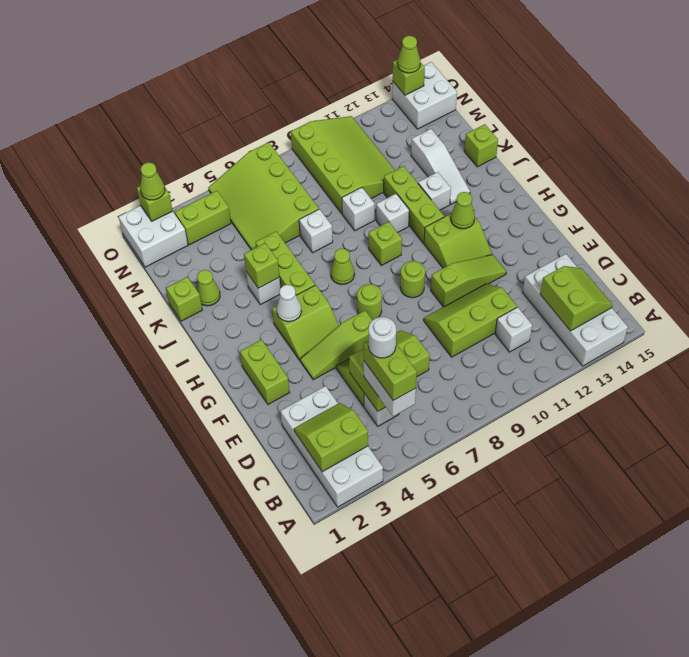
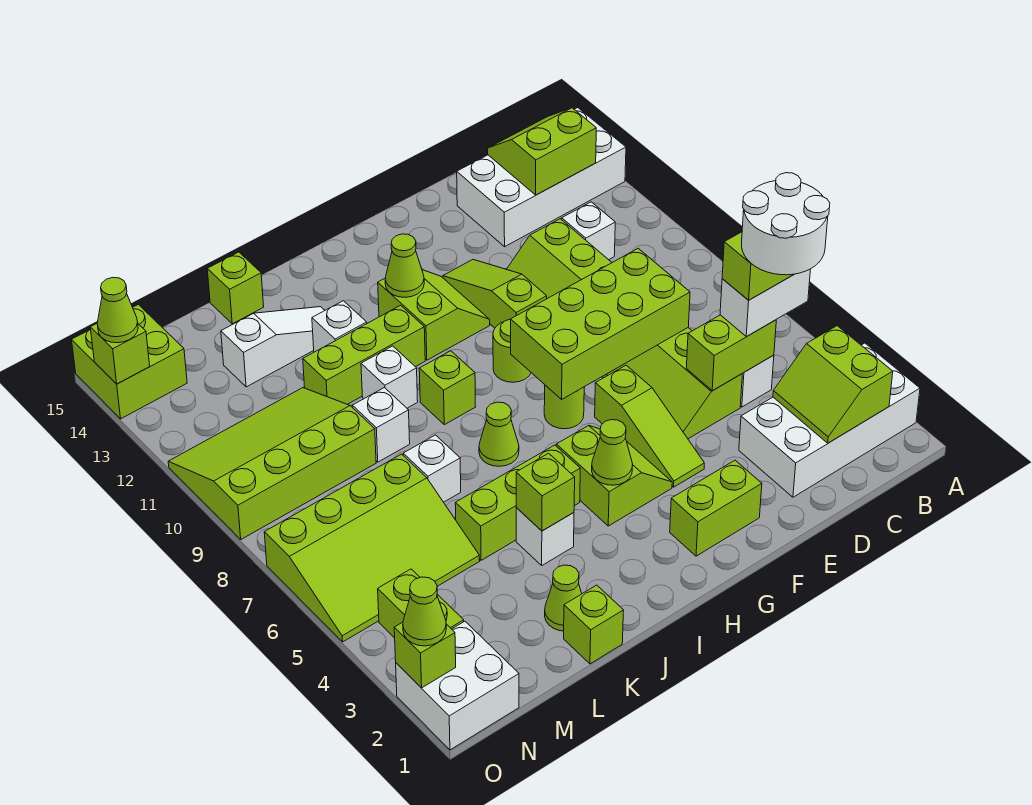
white round brick C5 level 5 -> white round brick B4:C5 level 5
none -> lime brick D7:G8 level 2
white cone H4 level 2 -> lime cone H4 level 2
white brick N14:O15 level 1 -> lime brick N14:O15 level 1

